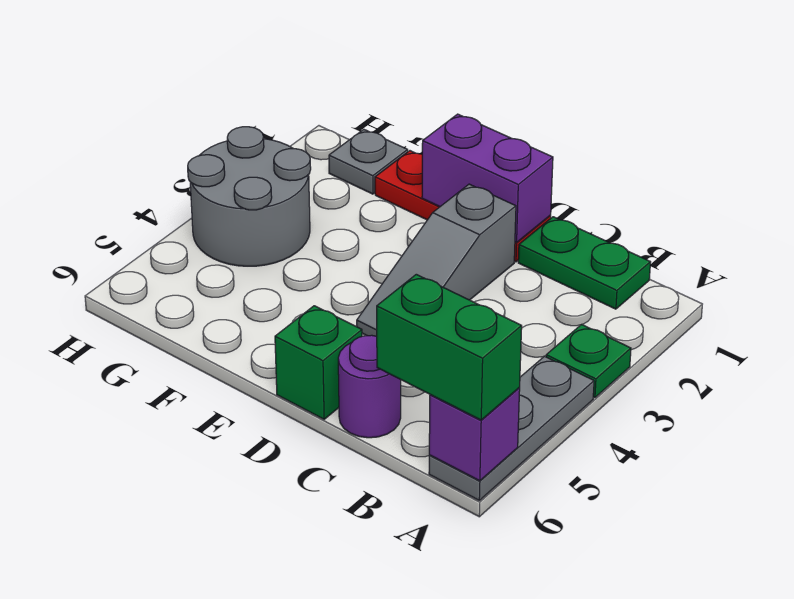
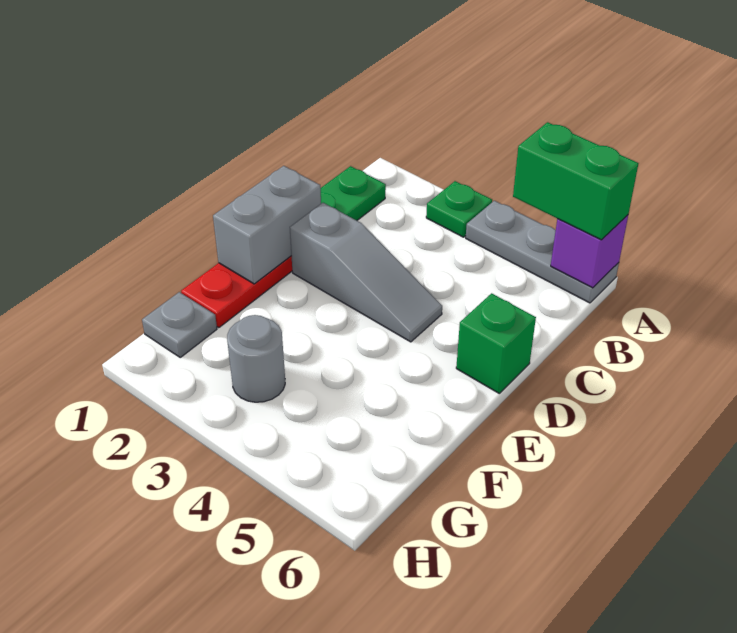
green brick A6:B6 level 3 -> green brick A5:A6 level 3
purple round brick C6 level 1 -> none
purple brick D1:E1 level 2 -> grey brick D1:E1 level 2
grey round brick G3:H4 level 1 -> grey round brick G3 level 1

